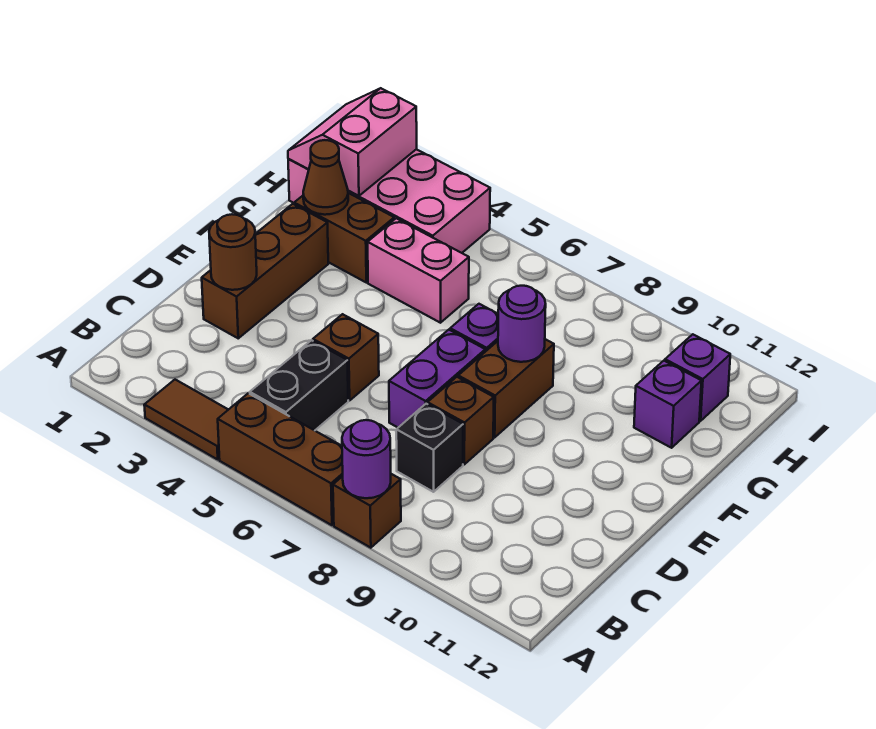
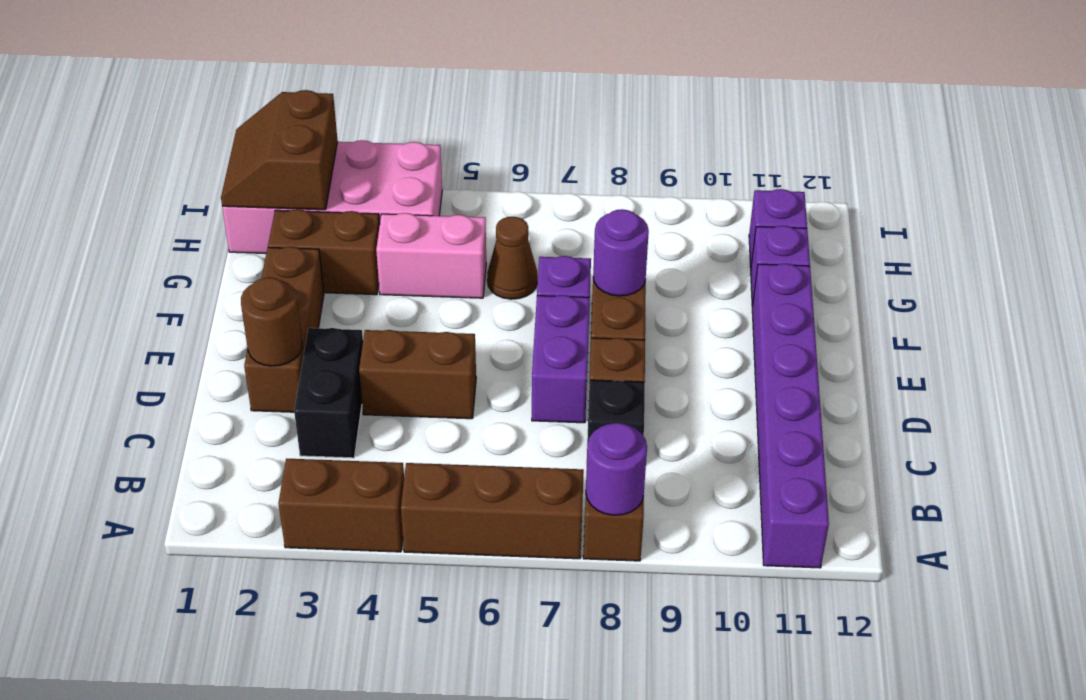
brown tile A3:A4 level 1 -> brown brick A3:A4 level 1
none -> purple brick A11:F11 level 1
black brick B5:C5 level 1 -> black brick C3:D3 level 1
brown brick D5 level 1 -> brown brick D4:D5 level 1
brown cone G2 level 2 -> brown cone G6 level 1
pink slope H1:I2 level 2 top 2 -> brown slope H1:I2 level 2 top 2

